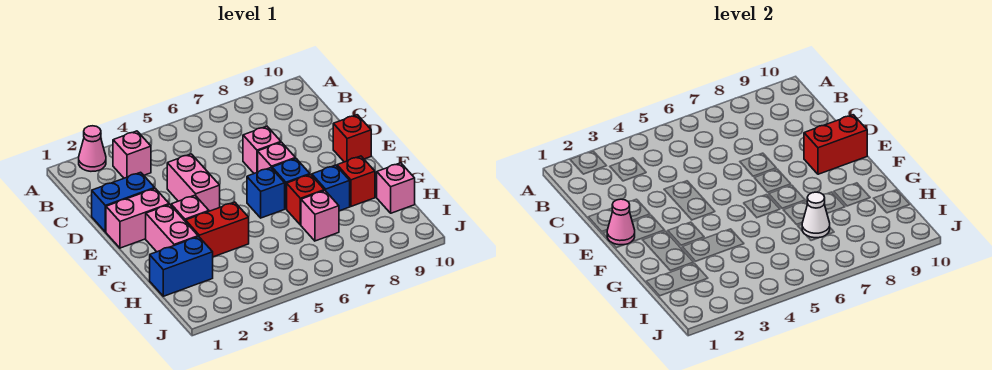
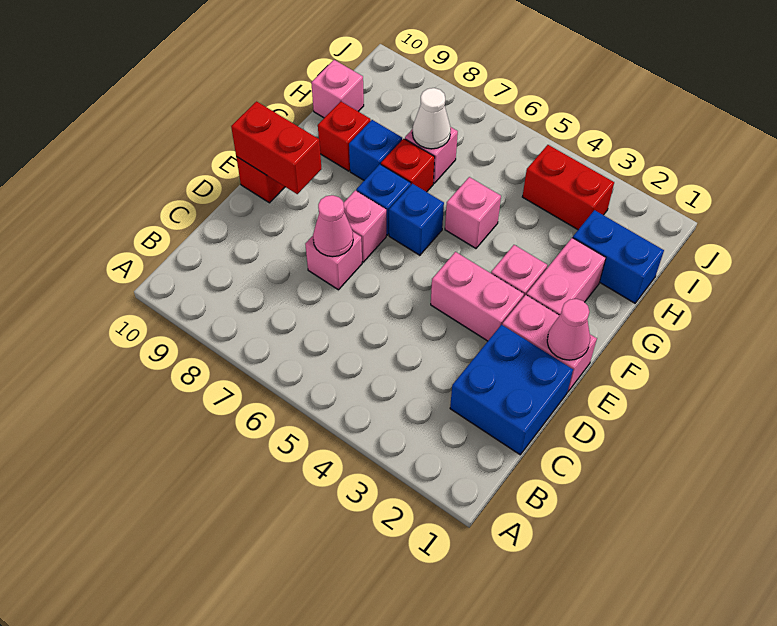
pink cone A2 level 1 -> pink cone D7 level 2
pink brick B3 level 1 -> pink brick G5 level 1
blue brick D1:D2 level 1 -> blue brick C1:D2 level 1
pink brick D4:E4 level 1 -> pink brick E3:E4 level 1
red brick G3:G4 level 1 -> red brick I3:I4 level 1

